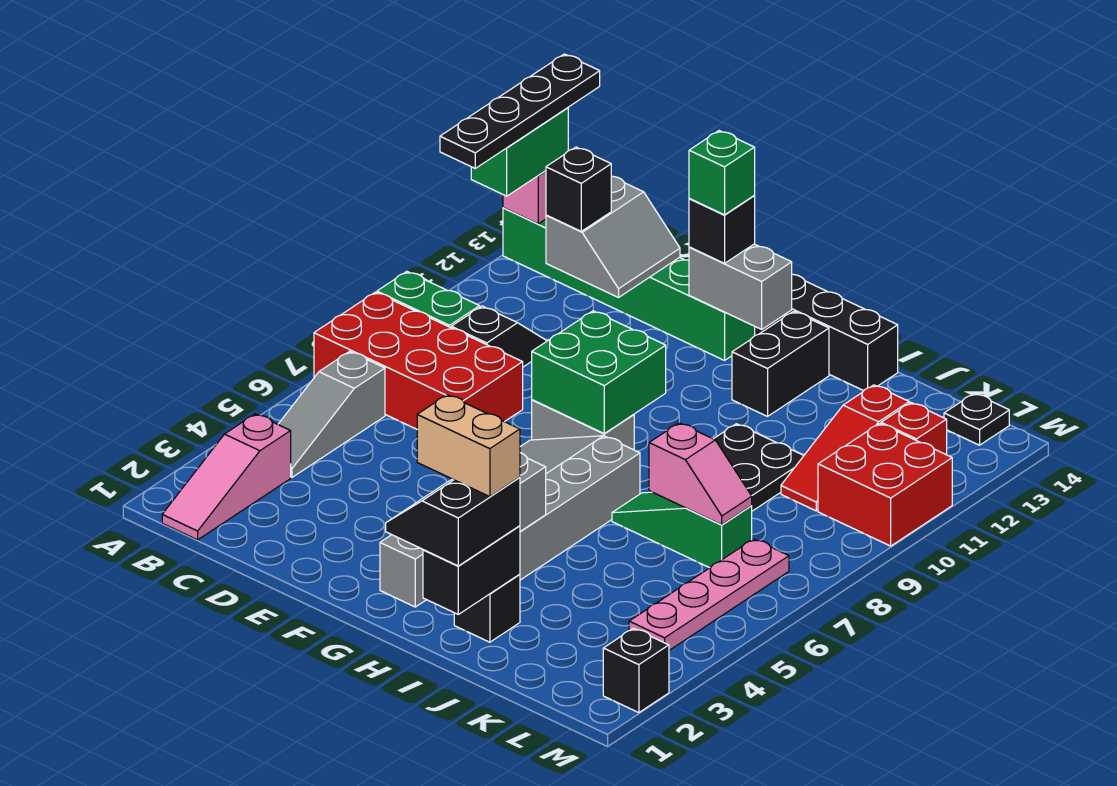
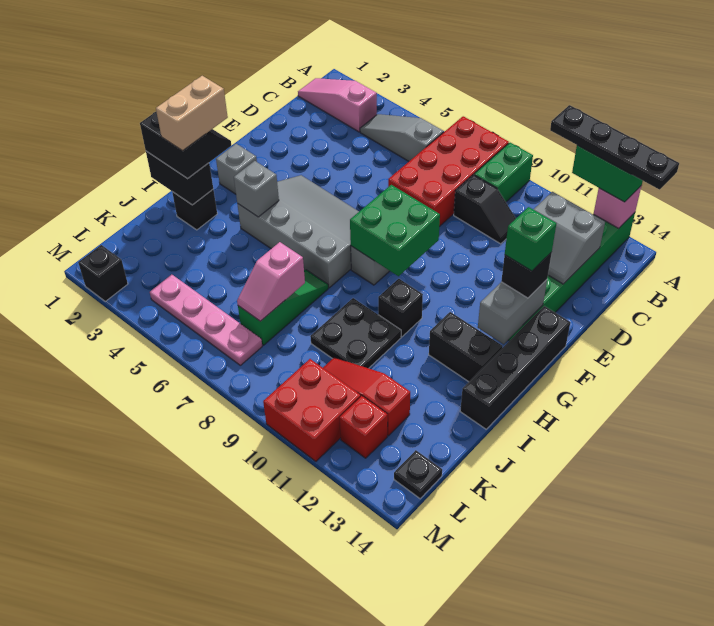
black brick C12 level 3 -> black brick H10 level 1

